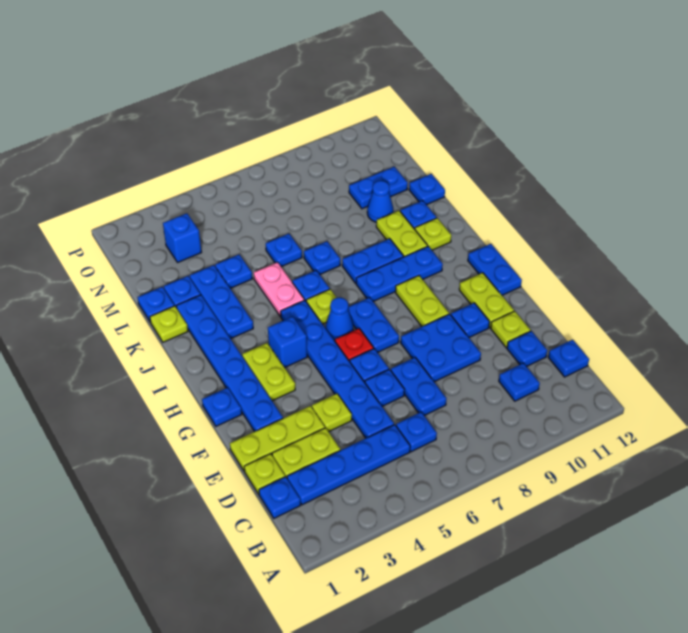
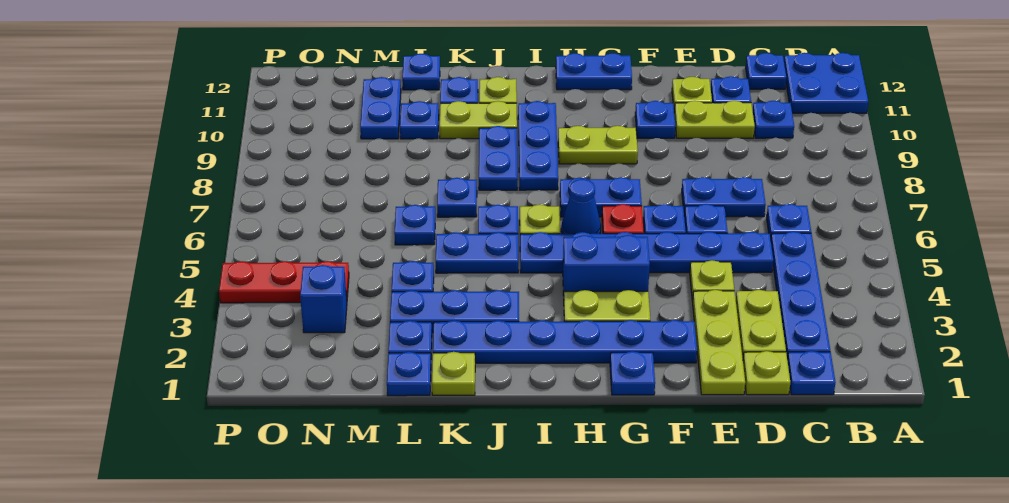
blue plate E8:F9 level 1 -> blue plate A11:B12 level 1
lime plate F11:G11 level 1 -> lime plate D10:E10 level 1
blue brick H4 level 1 -> blue brick G4:H4 level 1
pink plate J5:K5 level 1 -> blue plate J5:K5 level 1
blue cone L10 level 1 -> blue plate L10 level 1
none -> red plate N4:P4 level 1

